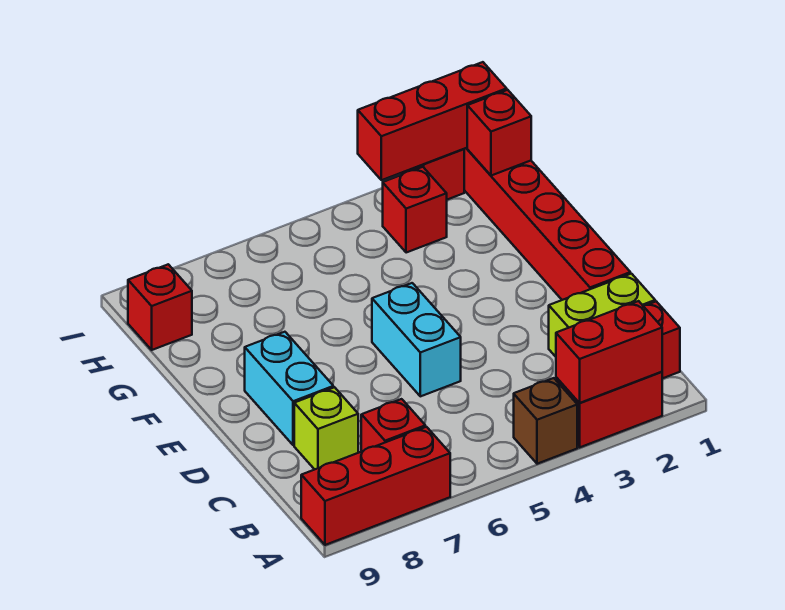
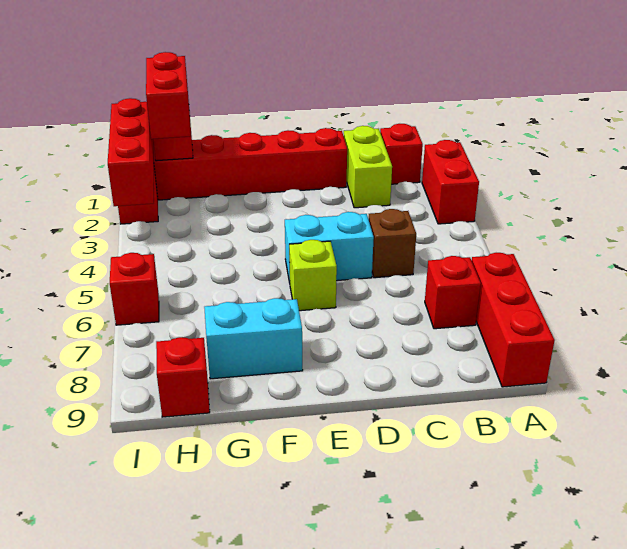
red brick A2:A3 level 2 -> red brick H1:H2 level 3
brown brick A4 level 1 -> brown brick C5 level 1
lime brick C8 level 1 -> lime brick E6 level 1
cyan brick D8:E8 level 1 -> cyan brick F8:G8 level 1
red brick H3 level 1 -> red brick I6 level 1

